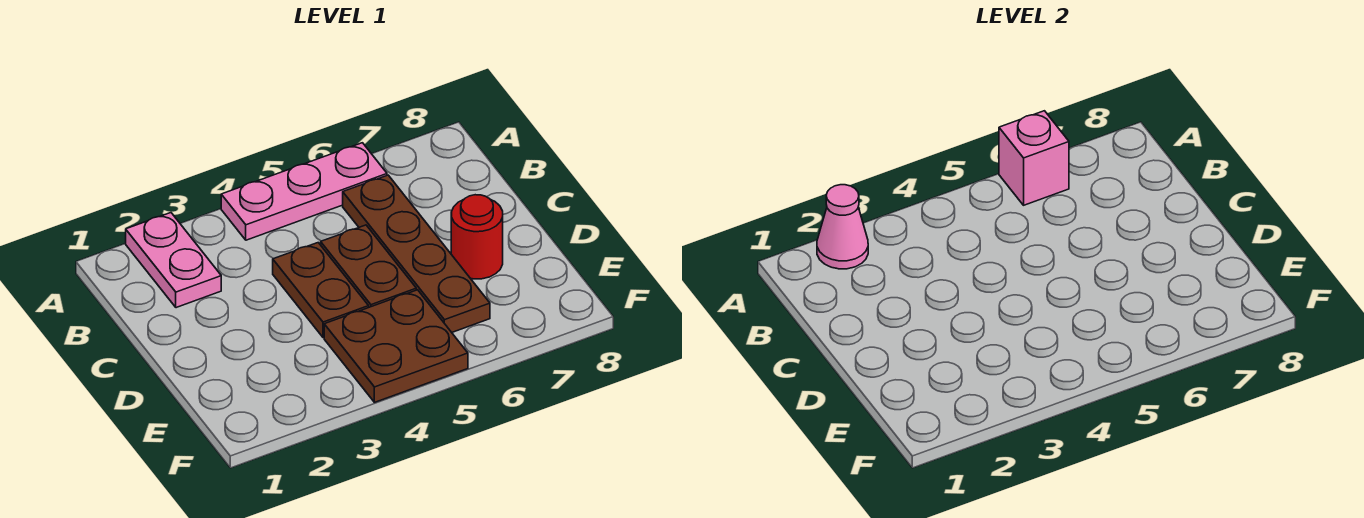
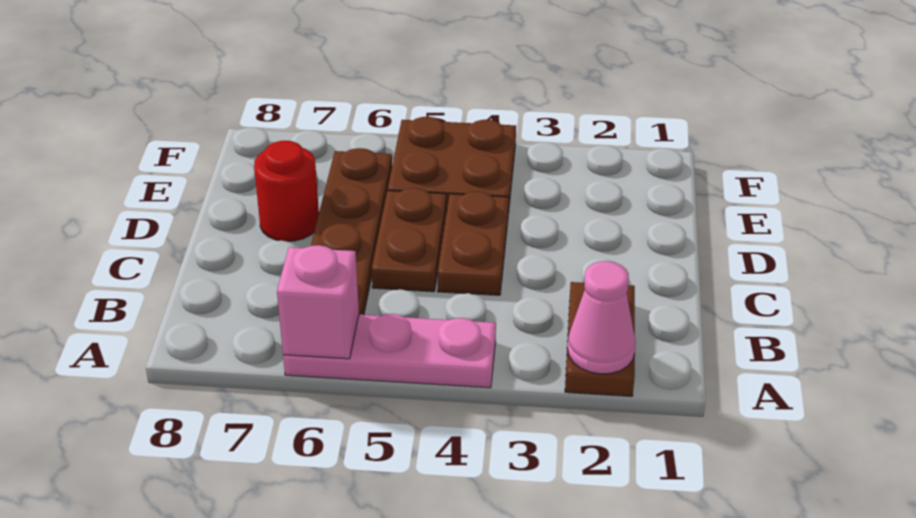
pink plate A2:B2 level 1 -> brown plate A2:B2 level 1

